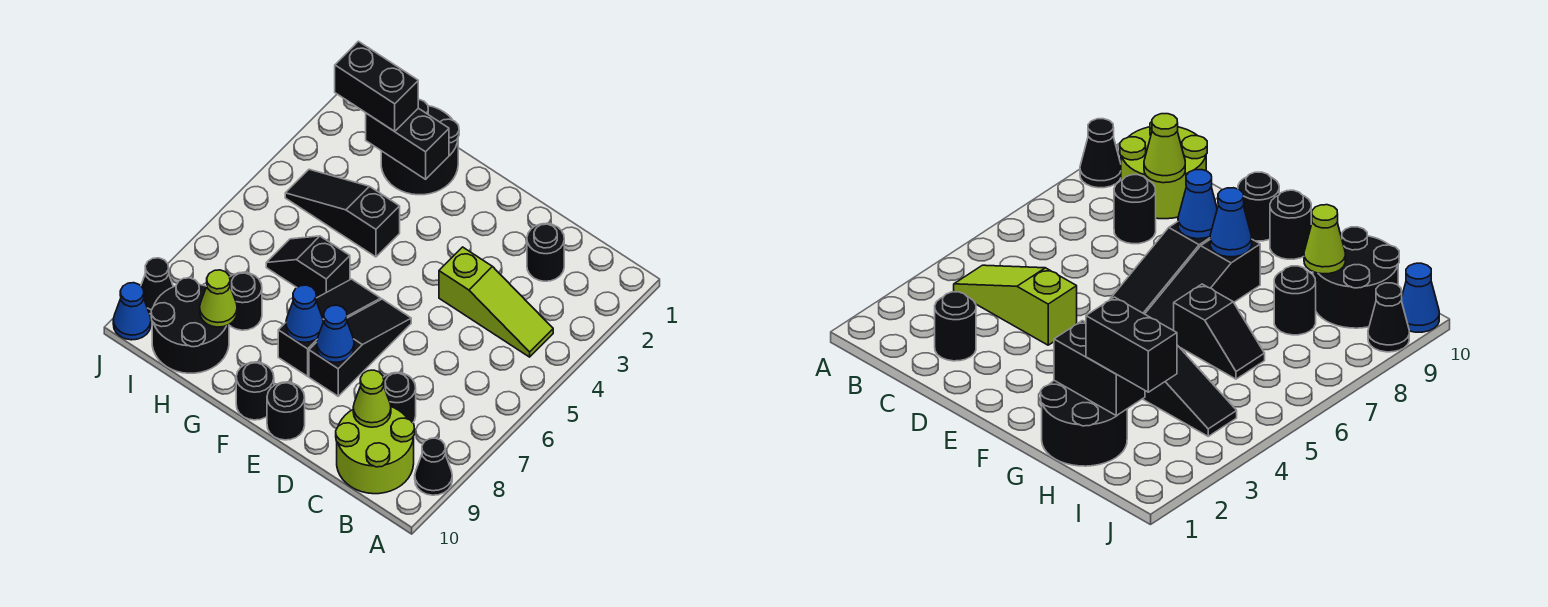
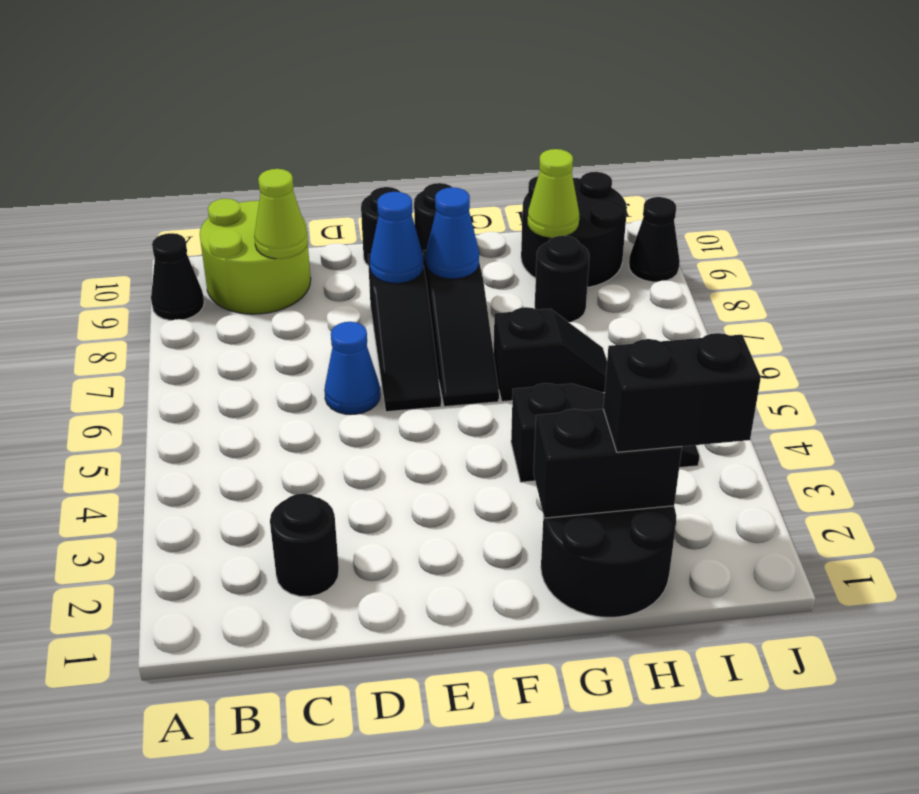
lime slope B4:D4 level 1 top D -> none
black round brick C8 level 1 -> none
blue cone J10 level 1 -> blue cone D6 level 1

